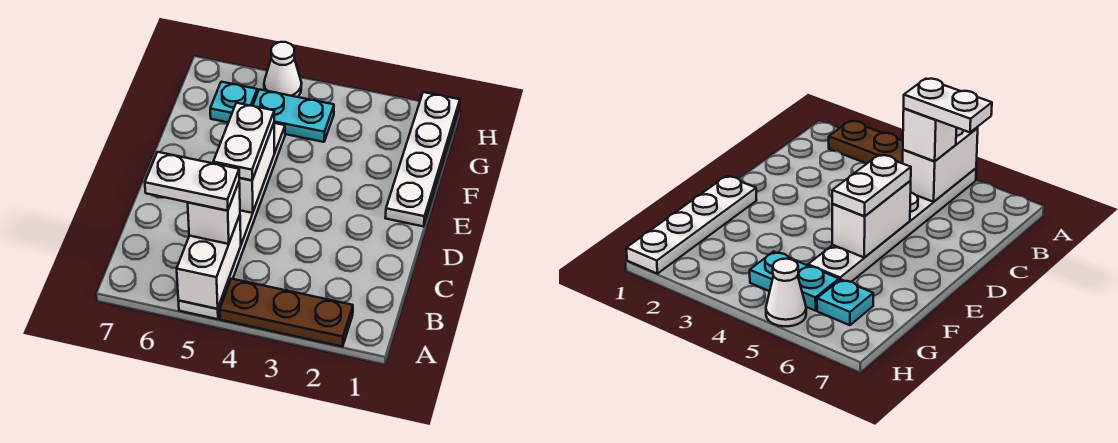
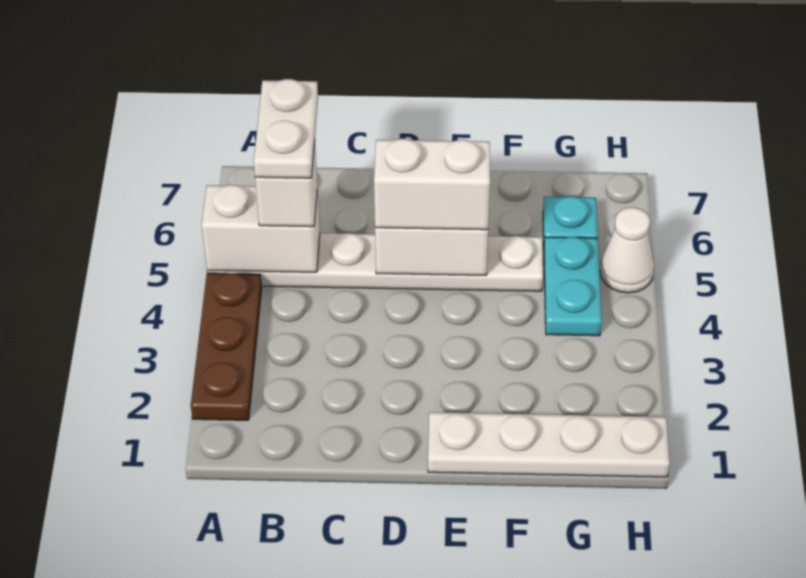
white plate D5:E5 level 3 -> white brick D5:E5 level 3

